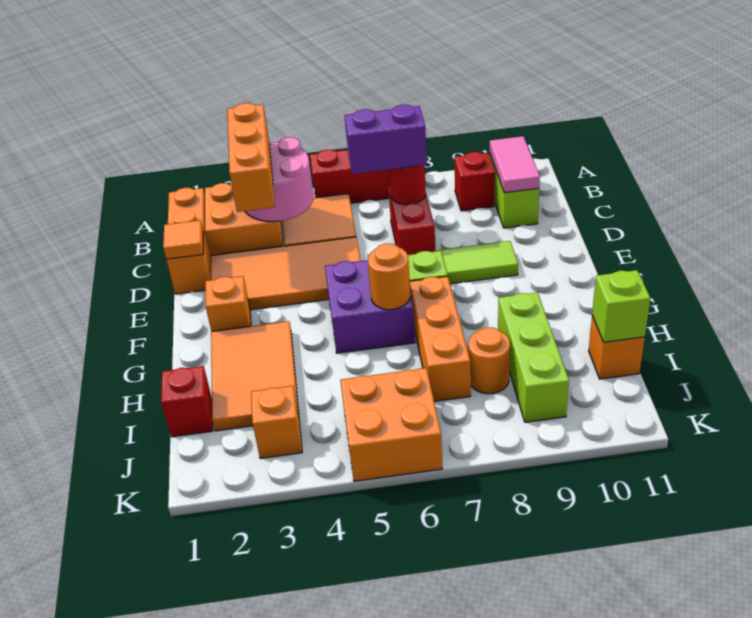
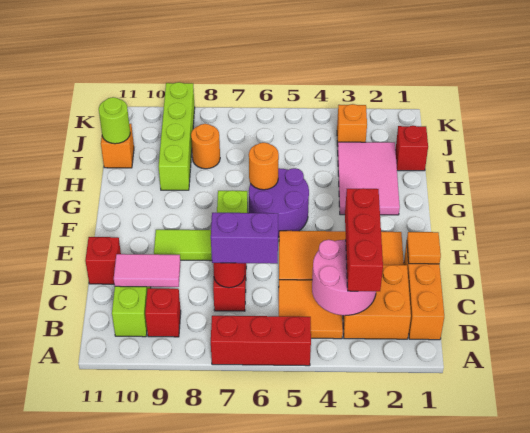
orange brick B3:D3 level 3 -> red brick B3:D3 level 3
pink tile B10:C10 level 2 -> pink tile C9:C10 level 2
none -> red brick D11 level 1
orange brick F2 level 1 -> none
purple brick F5:G6 level 1 -> purple round brick F5:G6 level 1
orange tile G2:I3 level 1 -> pink tile G2:I3 level 1
orange brick G7:I7 level 1 -> none
lime brick H9:J9 level 1 -> lime brick H9:K9 level 1
lime brick I11 level 2 -> lime round brick I11 level 2
orange brick J5:K6 level 1 -> none

